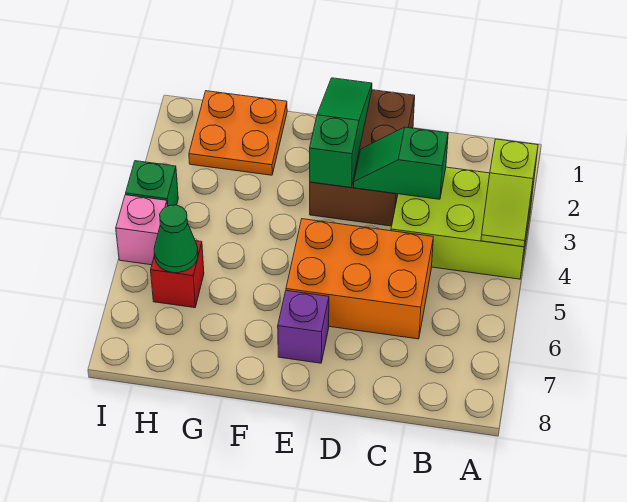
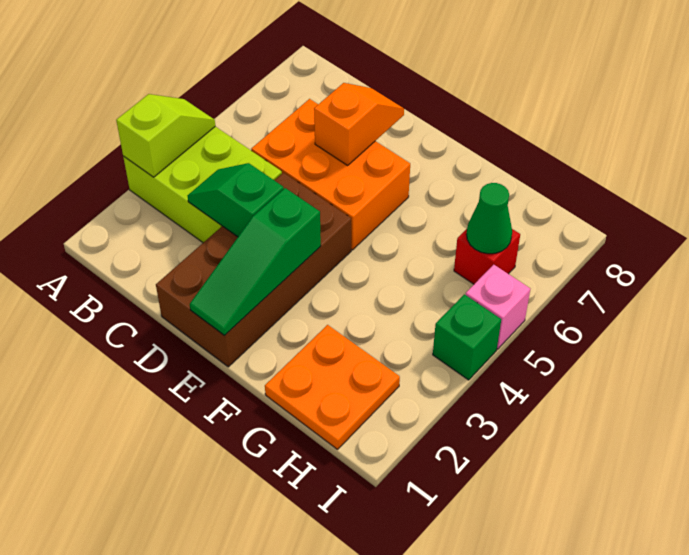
green slope C3:D3 level 2 top C -> green slope C3:D3 level 2 top D
brown brick D1:E3 level 1 -> brown brick D1:E4 level 1
none -> orange slope D6:D7 level 2 top 6
purple brick E7 level 1 -> none

